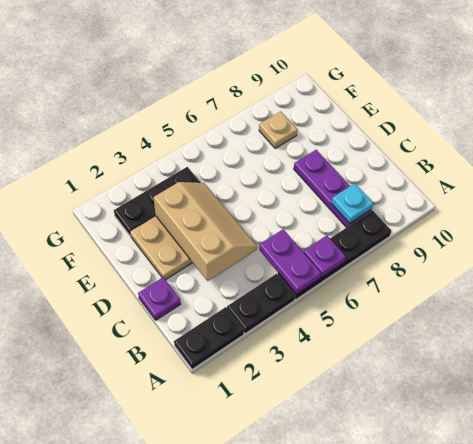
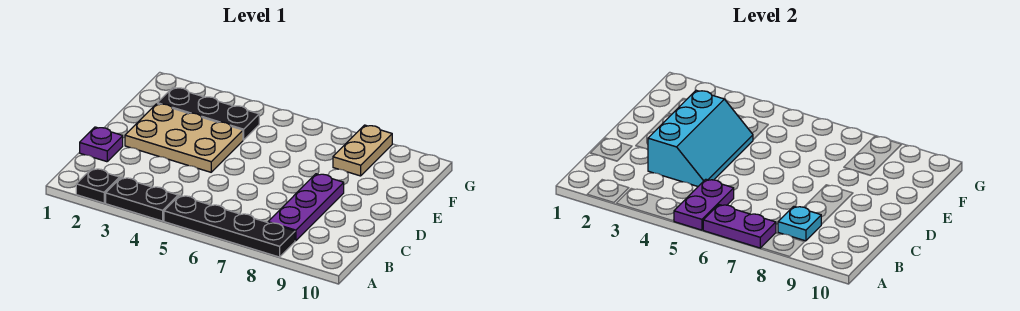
black plate A1:A2 level 1 -> black plate A2 level 1
purple plate A6 level 2 -> purple plate A6:A7 level 2
tan slope C3:E4 level 2 top 3 -> cyan slope C3:E4 level 2 top 3
tan plate F8 level 1 -> tan plate F8:G8 level 1

